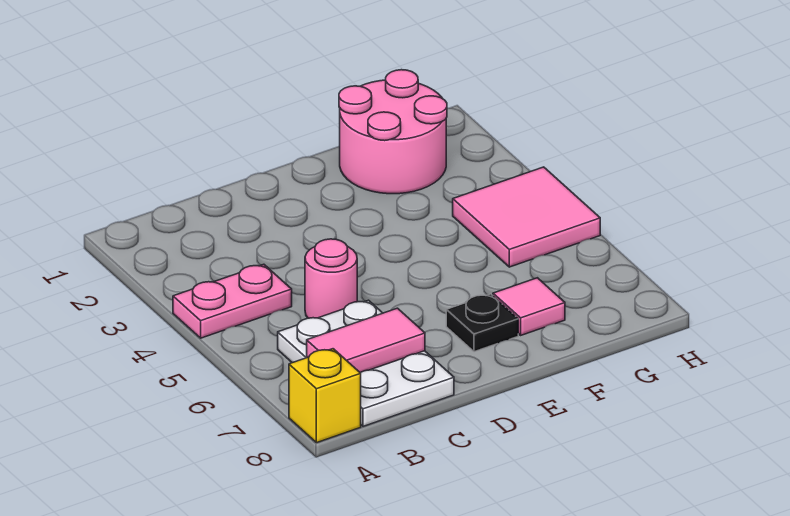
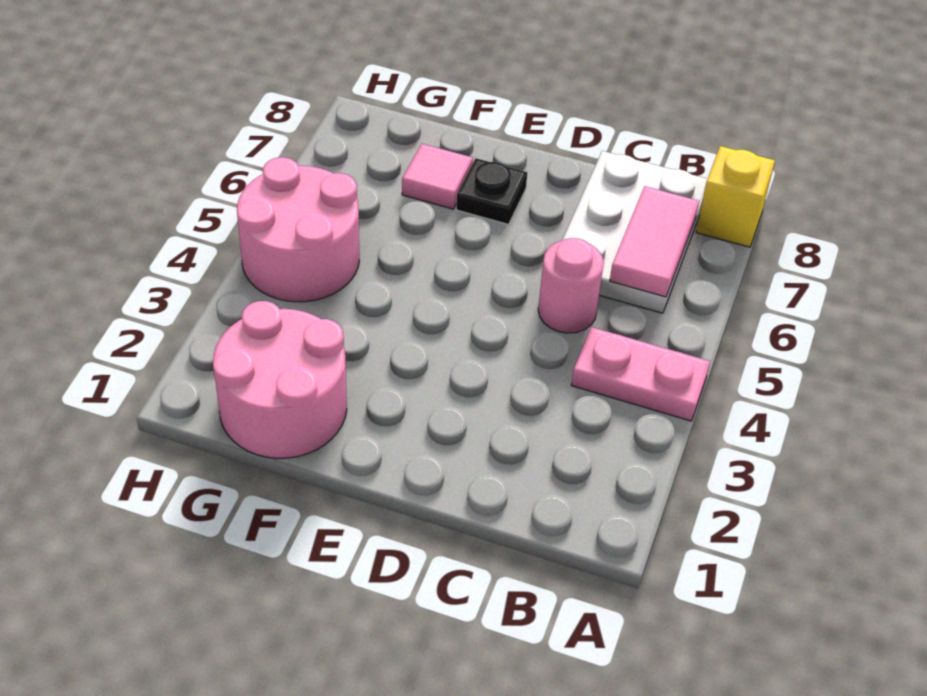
pink tile B7:C7 level 2 -> pink tile B6:B7 level 2
pink tile G4:H5 level 1 -> pink round brick G4:H5 level 1

